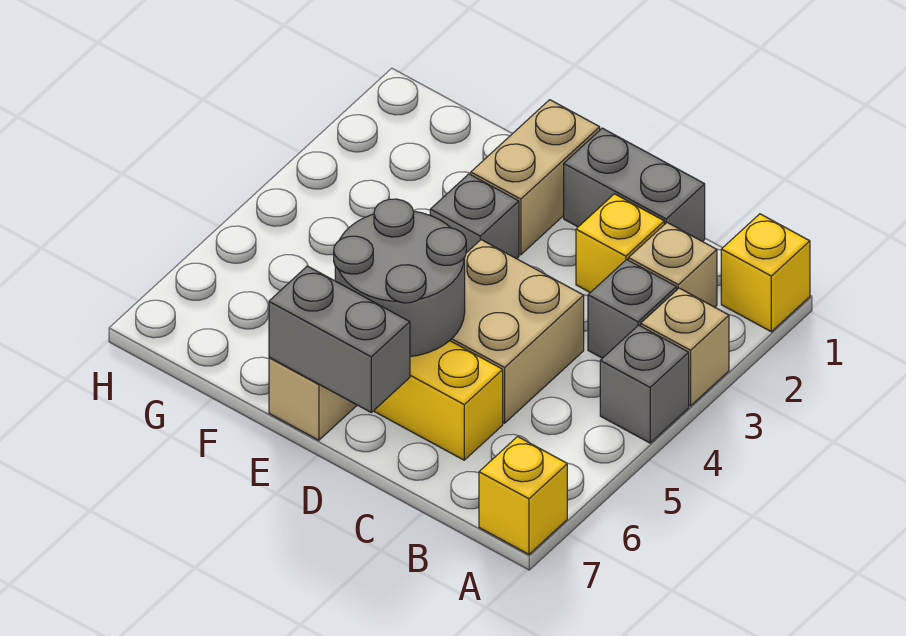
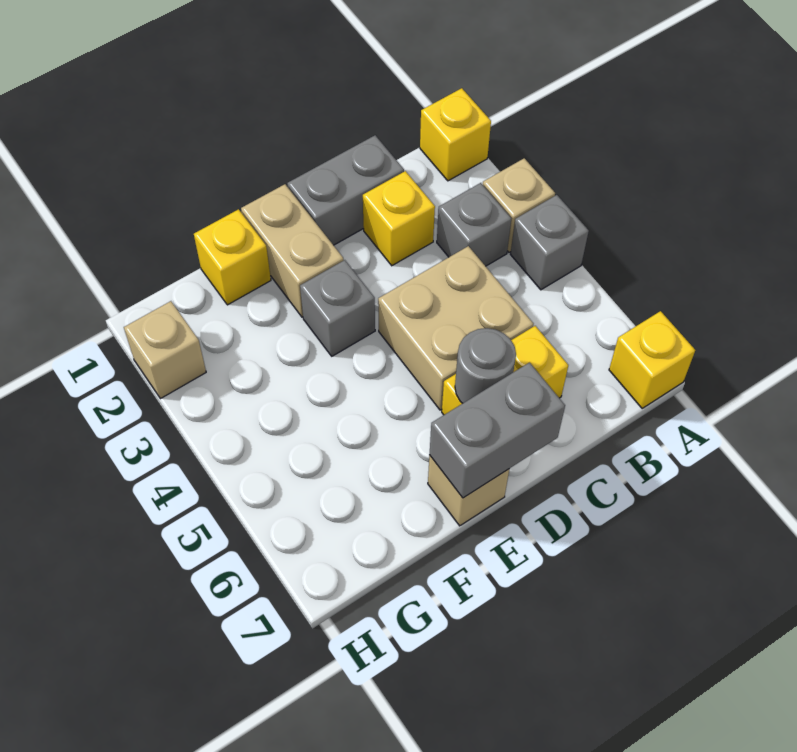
tan brick B2 level 1 -> tan brick H2 level 1
grey round brick D5:E6 level 2 -> grey round brick D6 level 2
none -> yellow brick F1 level 1

